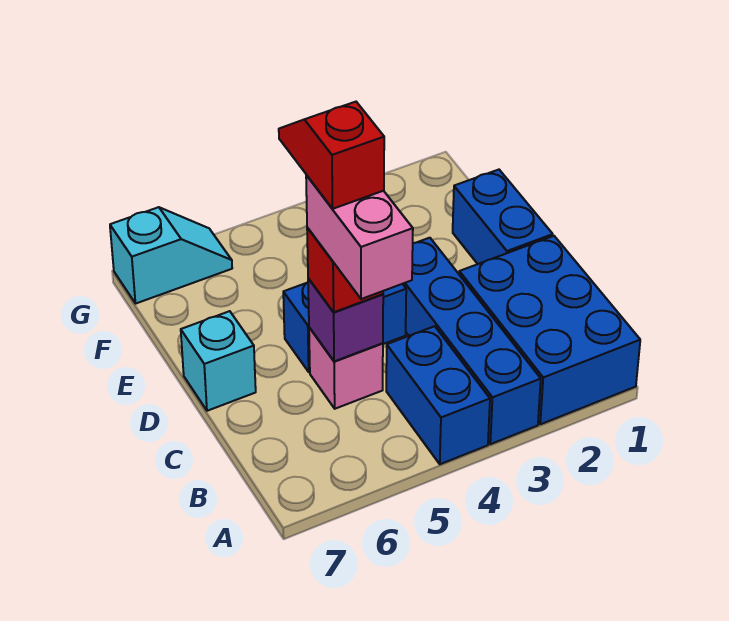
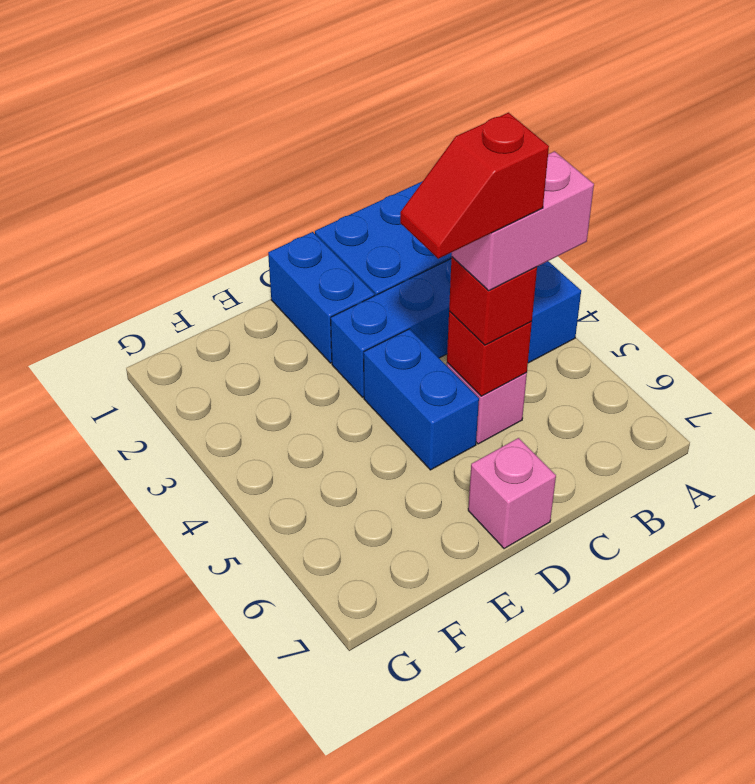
purple brick C5 level 2 -> red brick C5 level 2
blue brick D1:E1 level 1 -> blue brick D1:D2 level 1
cyan brick D7 level 1 -> pink brick D7 level 1
cyan slope G6:G7 level 1 top 7 -> none

